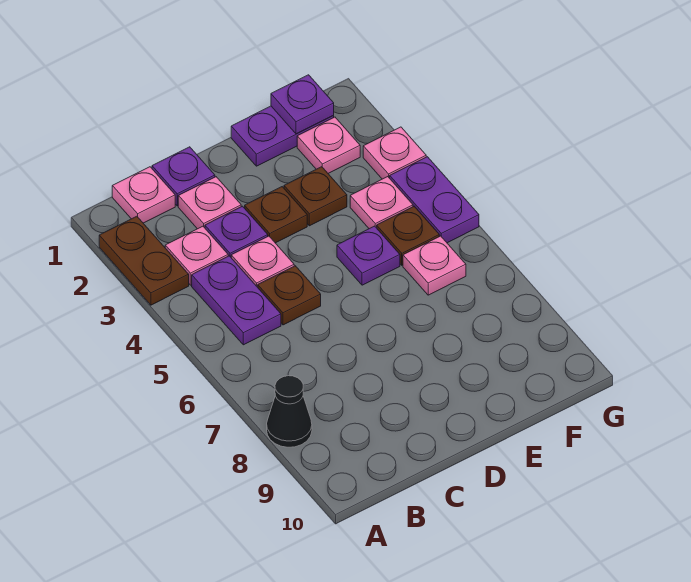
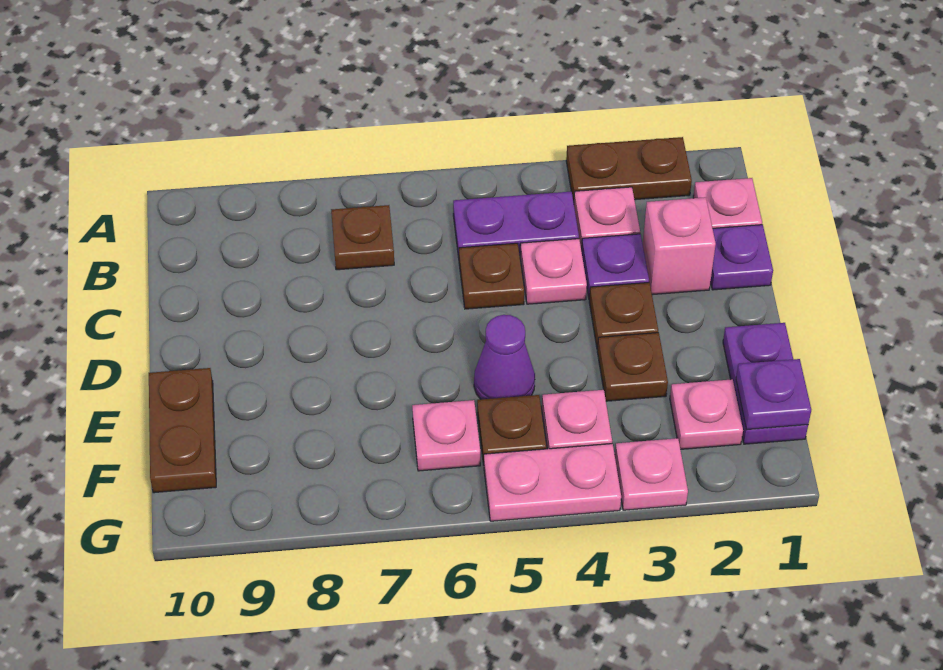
black cone A8 level 1 -> none
none -> brown plate B7 level 1
pink plate C2 level 1 -> pink brick C2 level 1
purple plate E5 level 1 -> purple cone E5 level 1
none -> brown plate E10:F10 level 1
purple plate G4:G5 level 1 -> pink plate G4:G5 level 1

